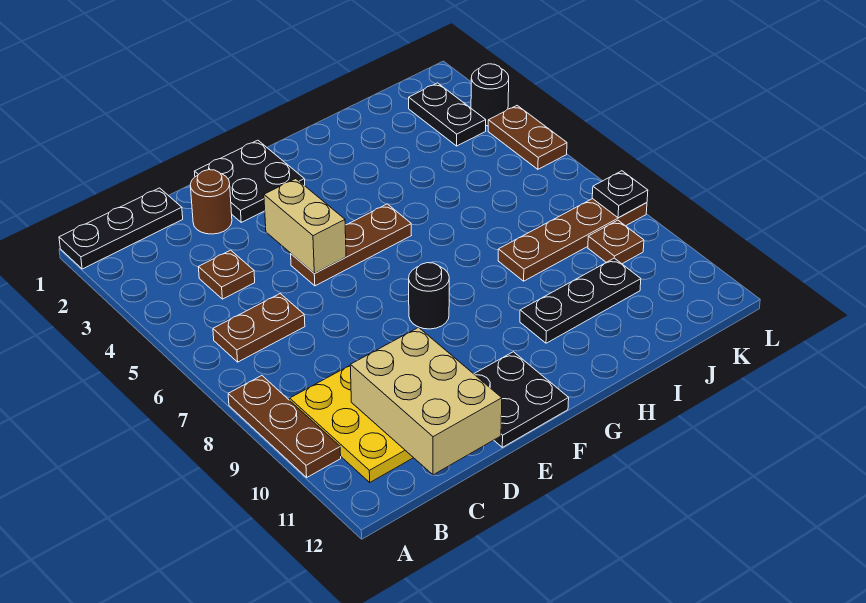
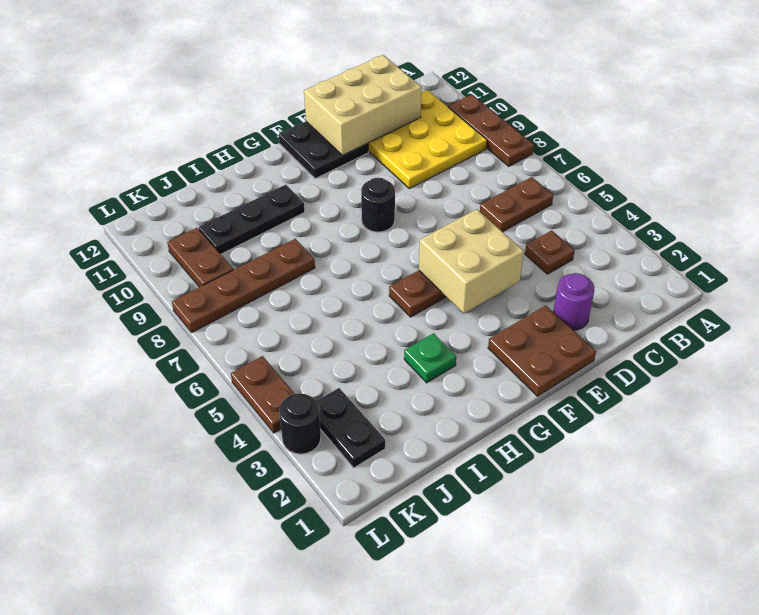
black plate A1:C1 level 1 -> none
tan brick C10:D12 level 2 -> tan brick C11:E12 level 2
brown round brick D2 level 1 -> purple round brick D2 level 1
black plate E1:F2 level 1 -> brown plate E1:F2 level 1
tan brick E4:E5 level 2 -> tan brick E4:F5 level 2
none -> green plate H3 level 1
brown plate K9 level 1 -> brown plate K9:K10 level 1
black plate L8 level 2 -> none

